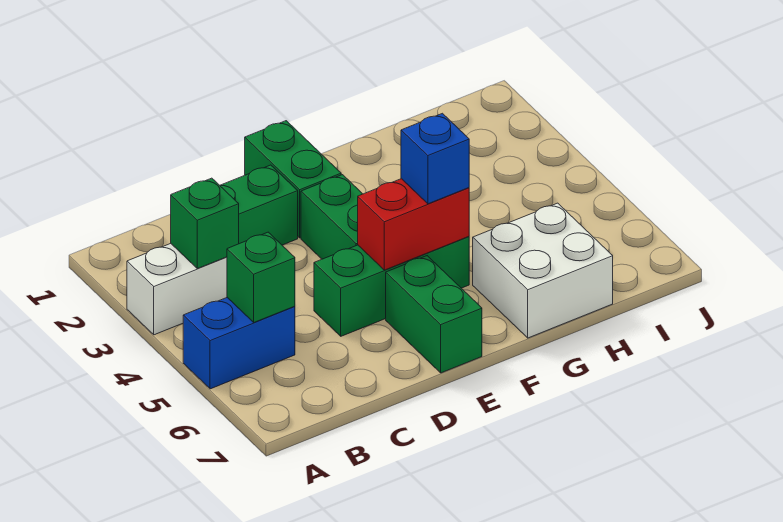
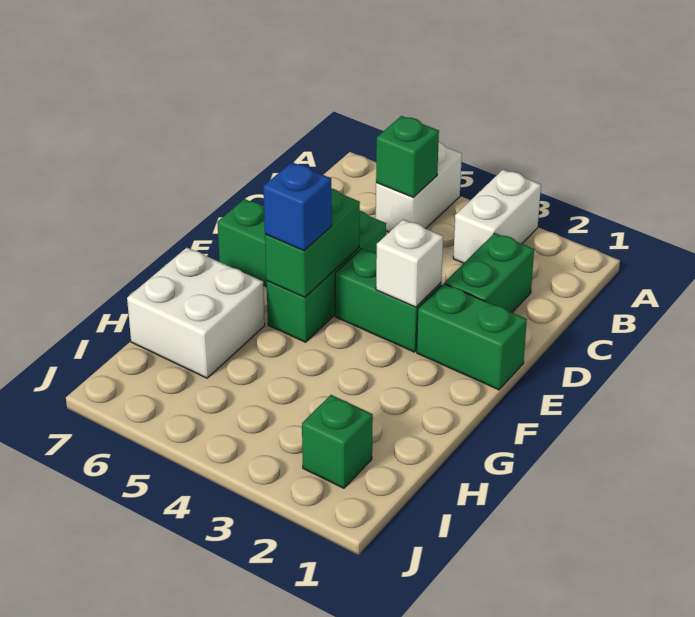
blue brick A5:B5 level 1 -> white brick A5:B5 level 1
green brick B3 level 2 -> green brick I2 level 1
none -> white brick E3 level 2
red brick E5:F5 level 2 -> green brick E5:F5 level 2

